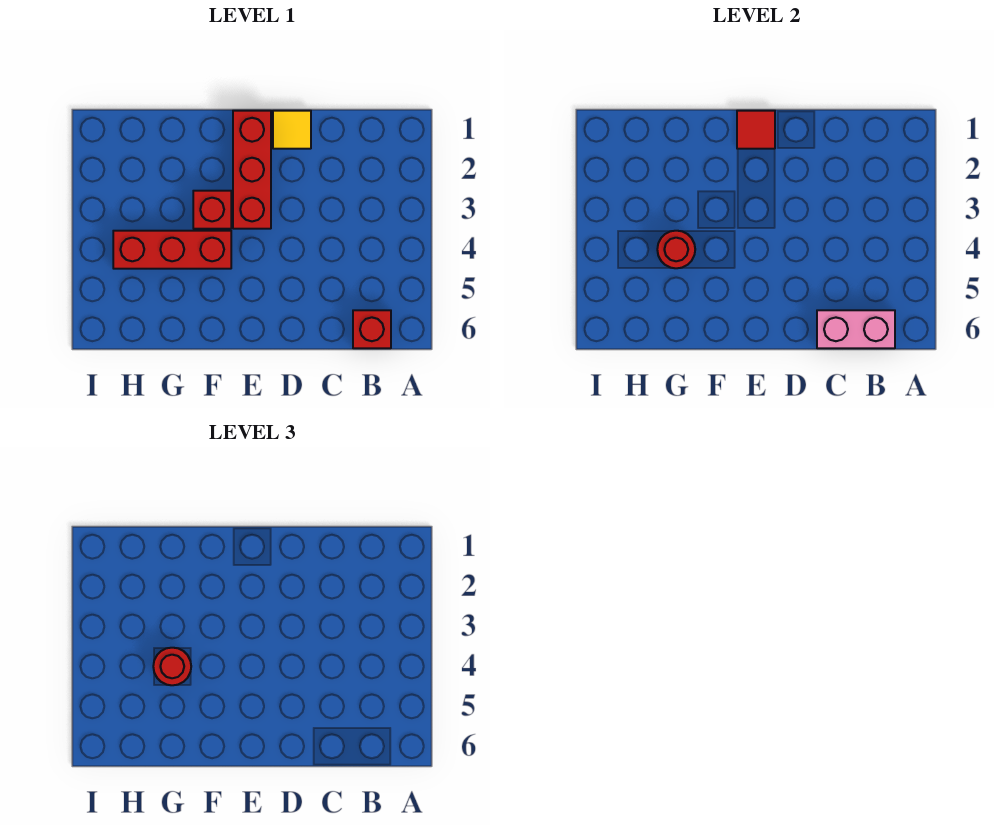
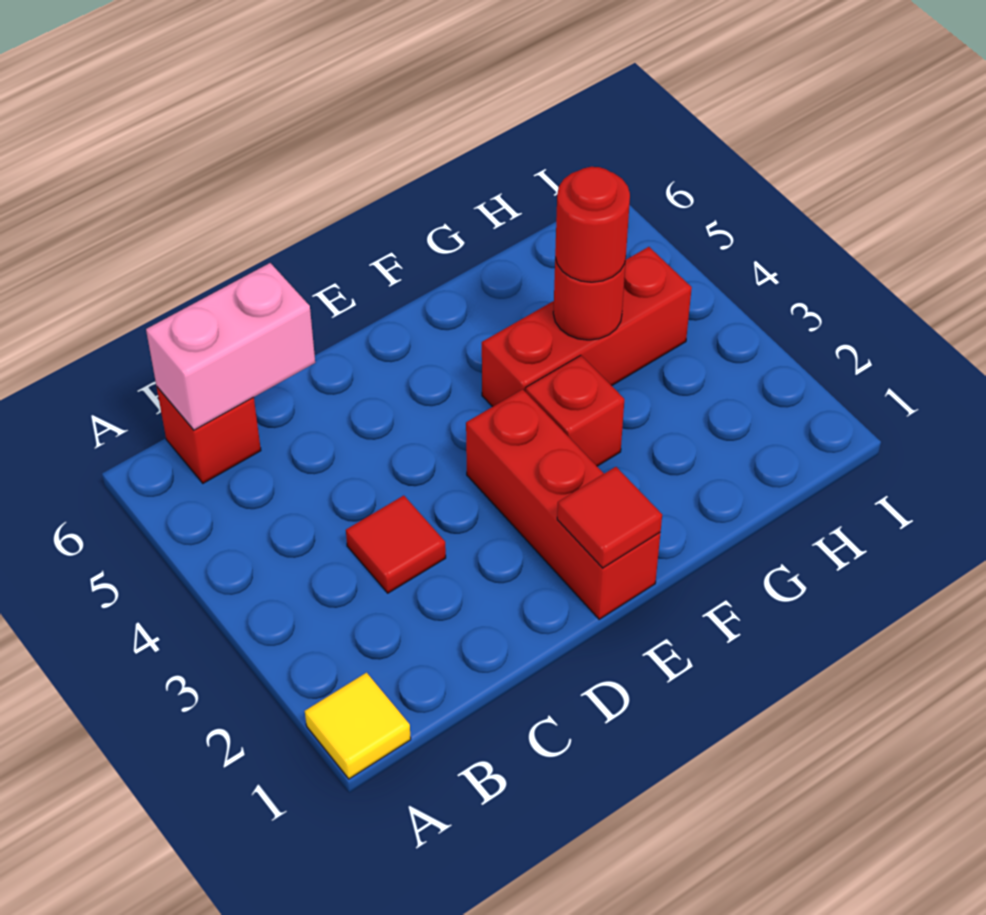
none -> red tile C3 level 1
yellow tile D1 level 1 -> yellow tile A1 level 1

